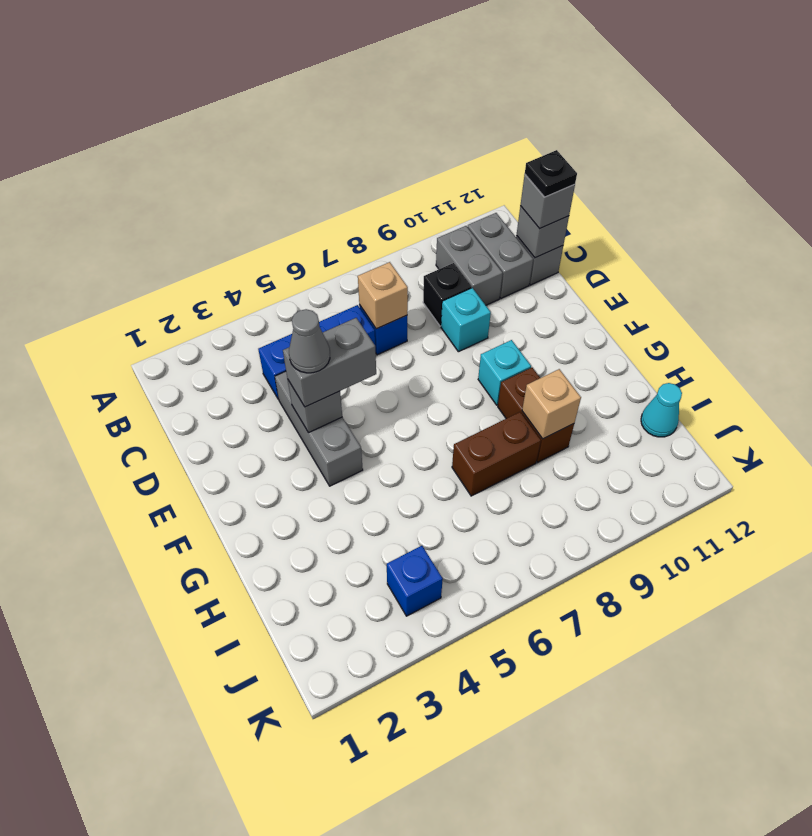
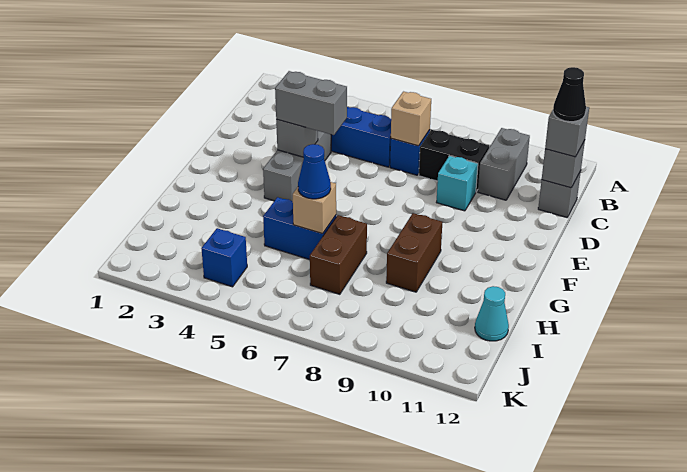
grey brick B11:C11 level 1 -> none
black brick C9 level 1 -> black brick C8:C9 level 1
black plate C12 level 4 -> black cone C12 level 4
grey cone E4 level 4 -> none
cyan brick F9 level 1 -> none
none -> blue brick H5:H6 level 1
none -> blue cone H6 level 3
brown brick H7:H8 level 1 -> brown brick H7:I7 level 1
tan brick H9 level 2 -> tan brick H6 level 2

